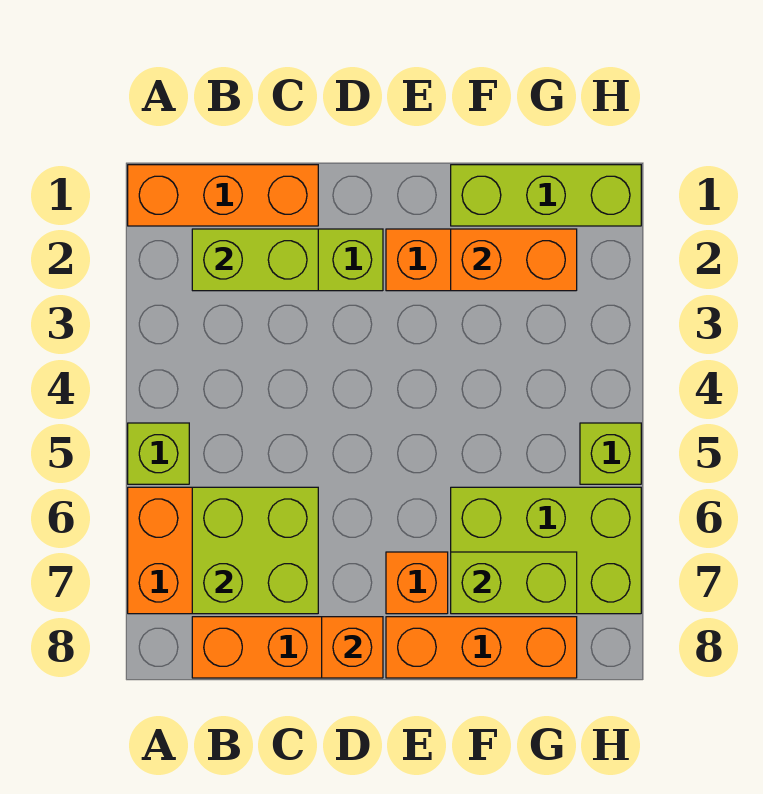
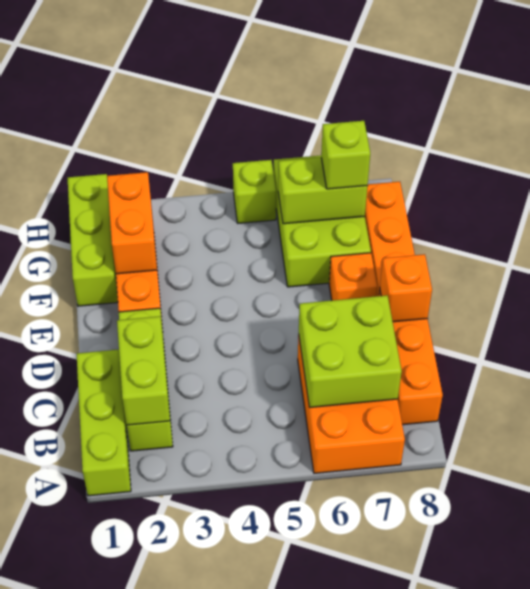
orange brick A1:C1 level 1 -> lime brick A1:C1 level 1
lime brick A5 level 1 -> lime brick G7 level 3
lime brick F7:G7 level 2 -> lime brick G6:G7 level 2

